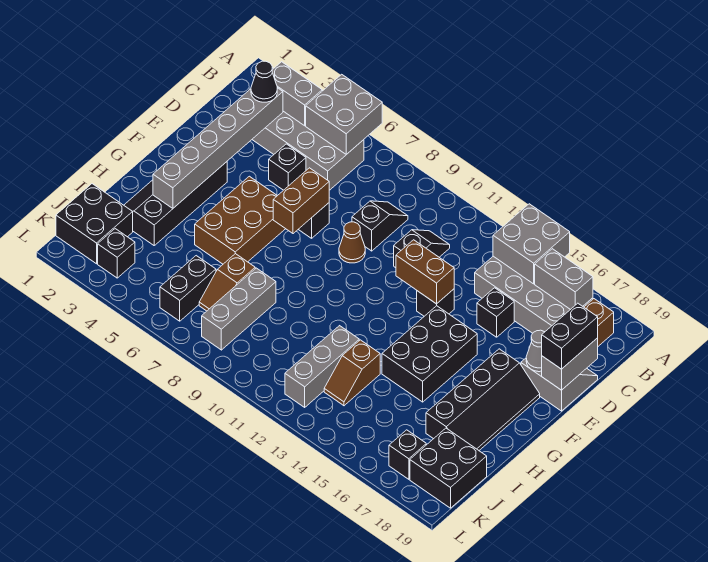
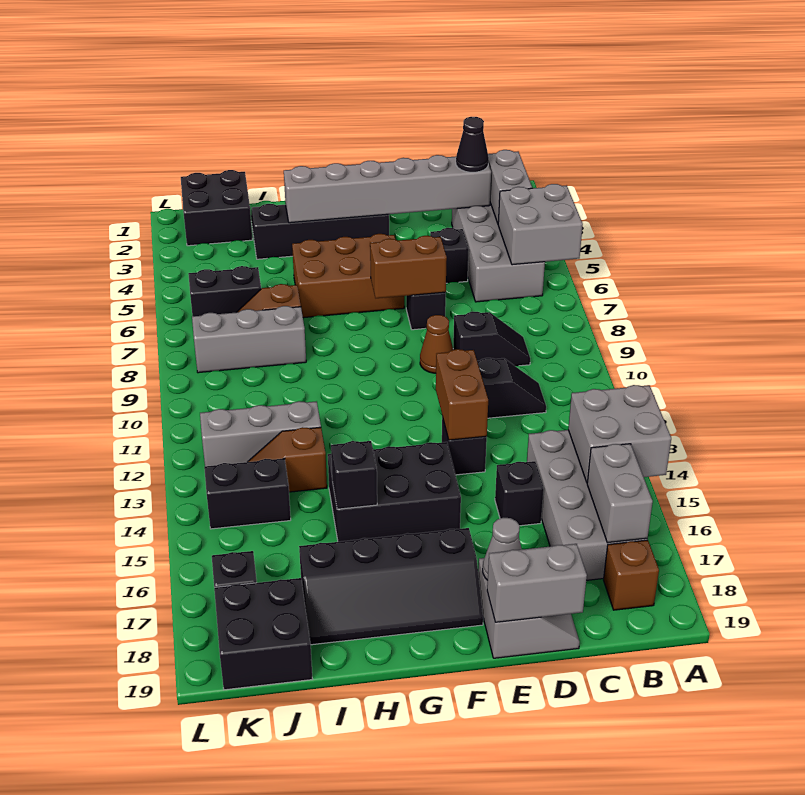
black brick D19:E19 level 3 -> black brick J14:K14 level 1
black brick K3 level 1 -> black brick H15 level 2

